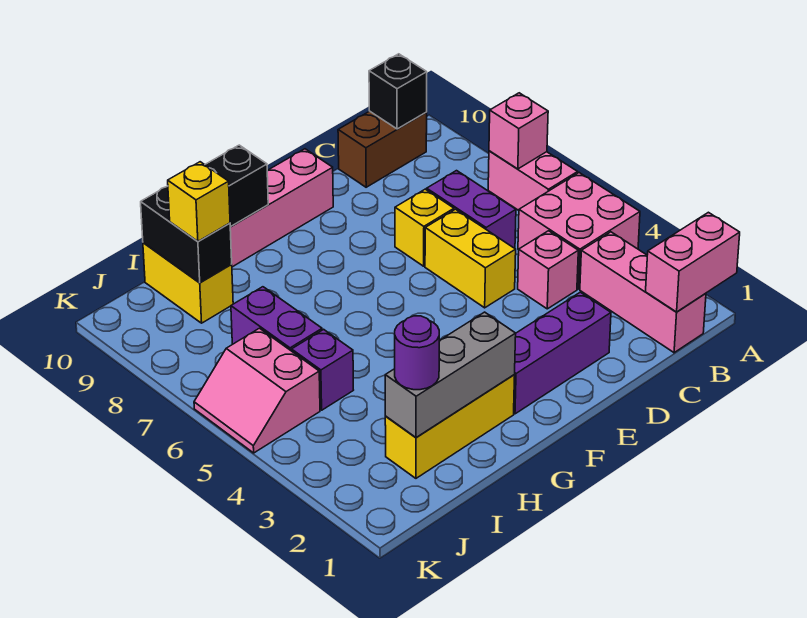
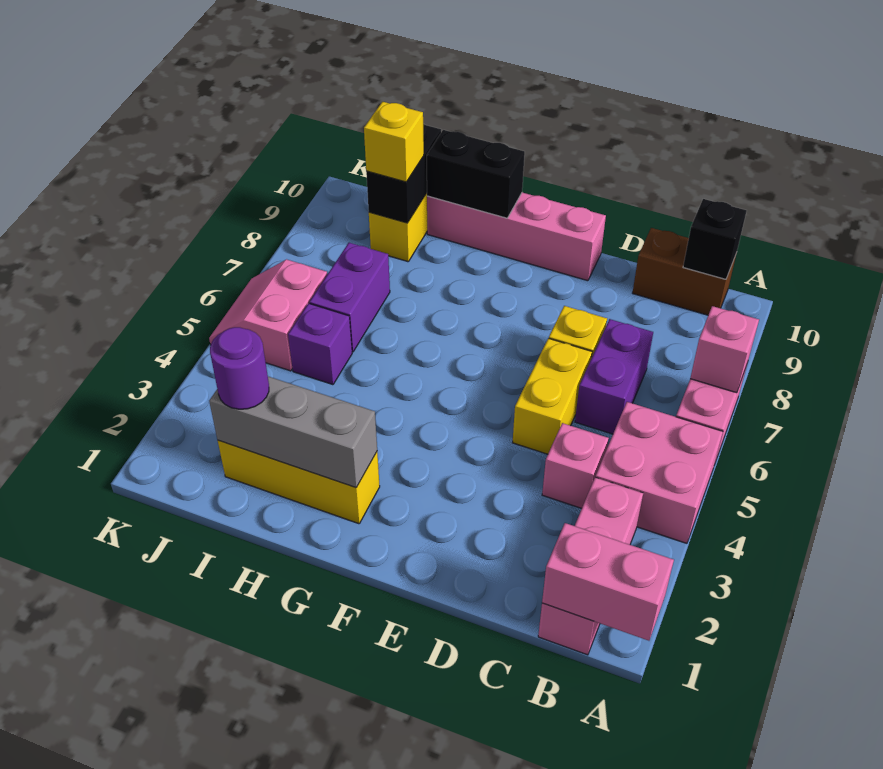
purple brick D2:F2 level 1 -> none

